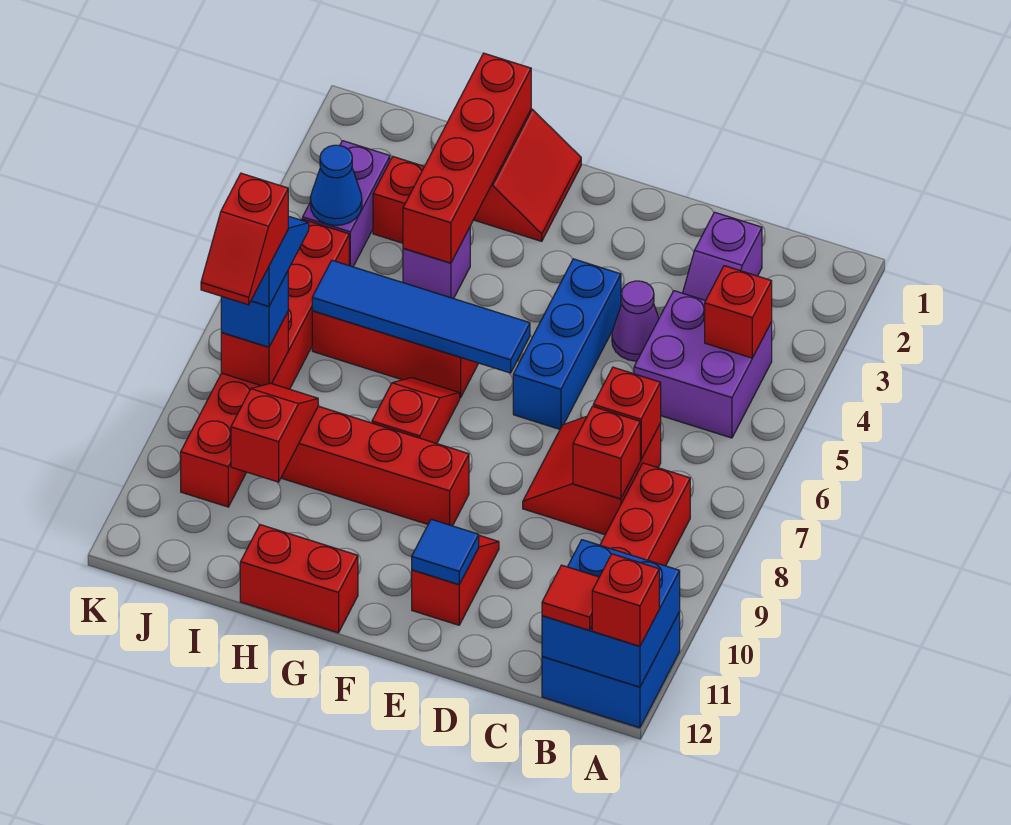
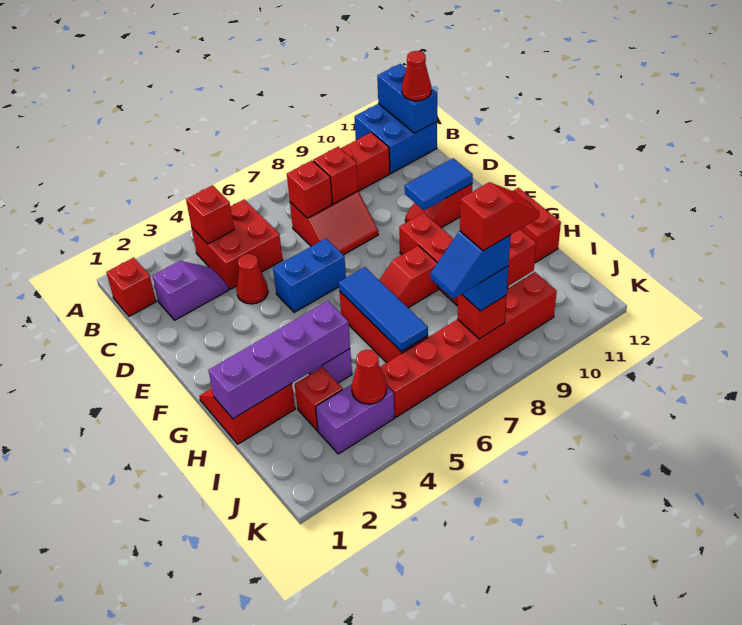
blue brick A11:B12 level 2 -> blue brick A12:B12 level 2
red brick A12 level 3 -> red brick B1 level 1
purple brick B4:C5 level 1 -> red brick B4:C5 level 1
red tile B12 level 3 -> red cone B12 level 3
purple cone D4 level 1 -> red cone D4 level 1
blue brick E4:E6 level 1 -> blue brick E5:E6 level 1
blue tile E11 level 2 -> blue tile E10:E11 level 2
blue tile F6:I6 level 2 -> blue tile G6:I6 level 2
red brick H1:H4 level 2 -> purple brick H1:H4 level 2
blue cone J4 level 2 -> red cone J4 level 2

